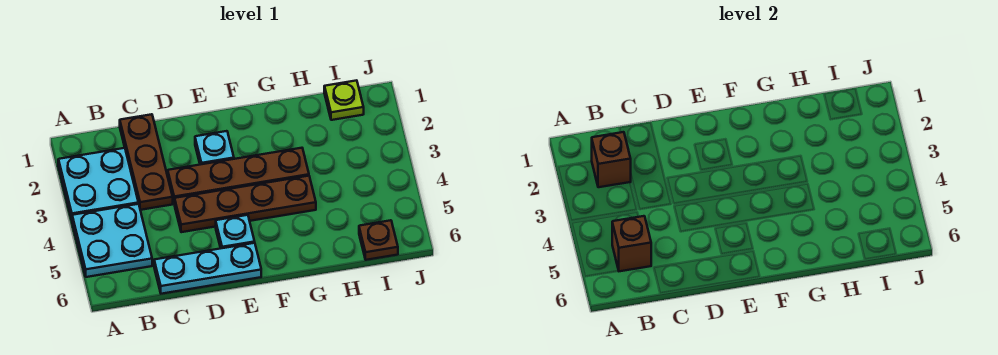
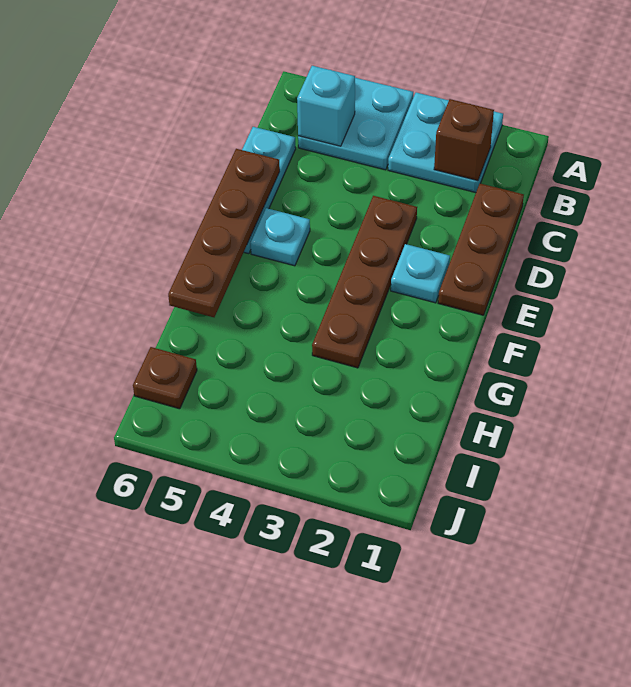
brown brick B5 level 2 -> cyan brick B5 level 2
brown plate C1:C3 level 1 -> brown plate C1:E1 level 1
brown plate D4:G4 level 1 -> brown plate D6:G6 level 2
lime plate I1 level 1 -> none

